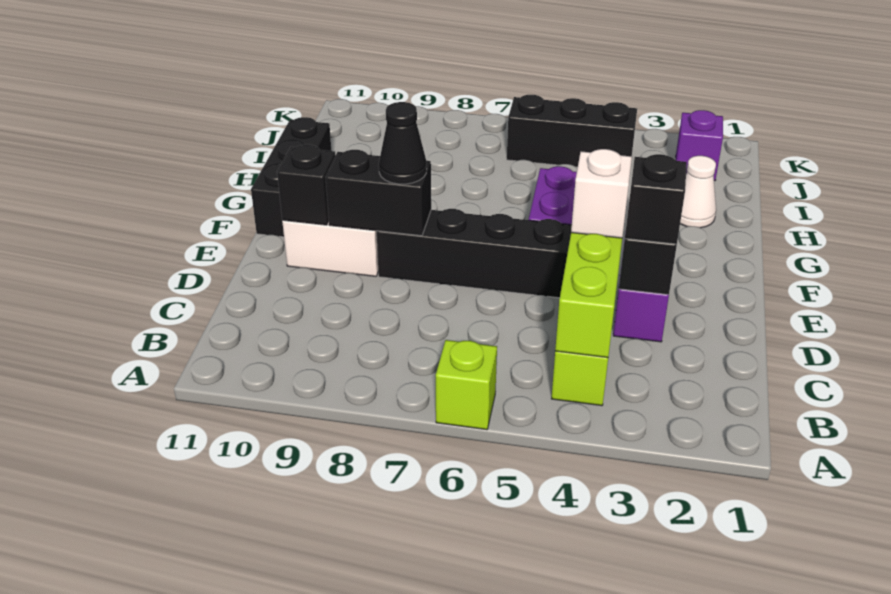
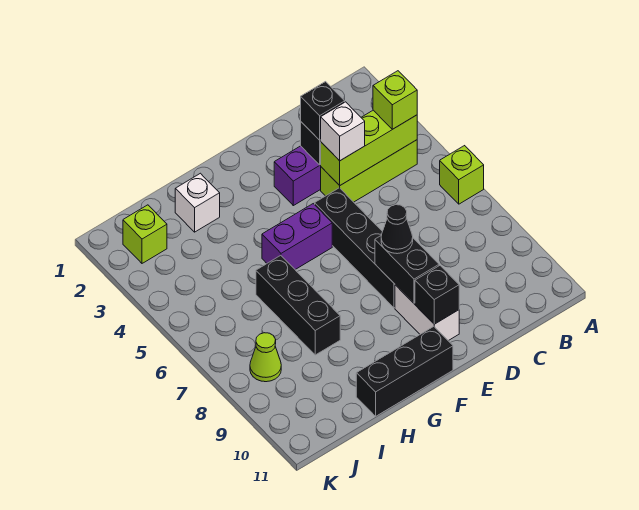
none -> lime brick B4 level 3
white cone H2 level 1 -> white brick H2 level 1
purple brick J2 level 1 -> lime brick J2 level 1
black brick J4:J6 level 1 -> black brick H6:H8 level 1
none -> lime cone J8 level 1

